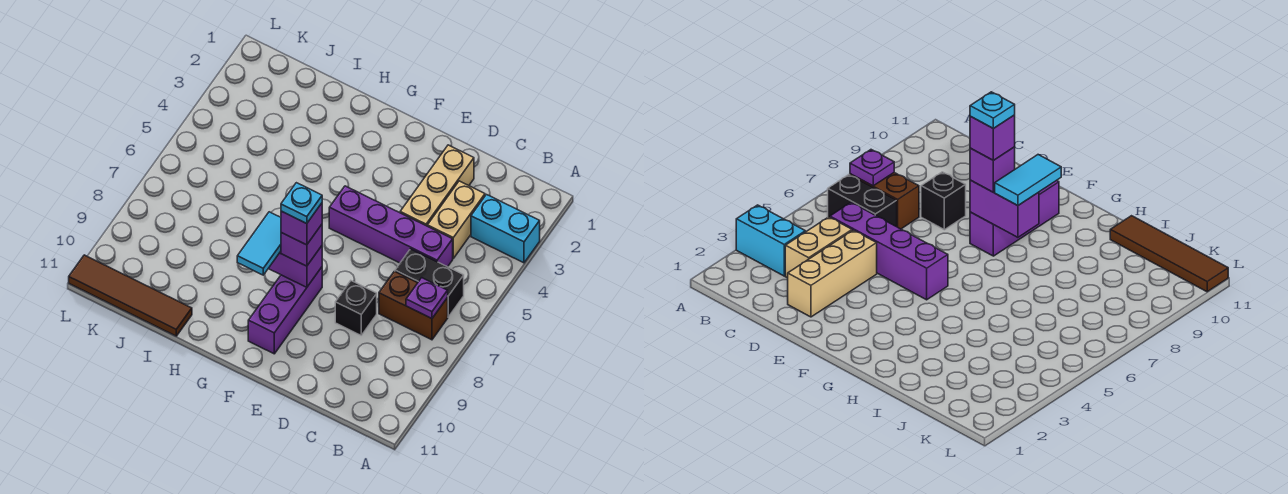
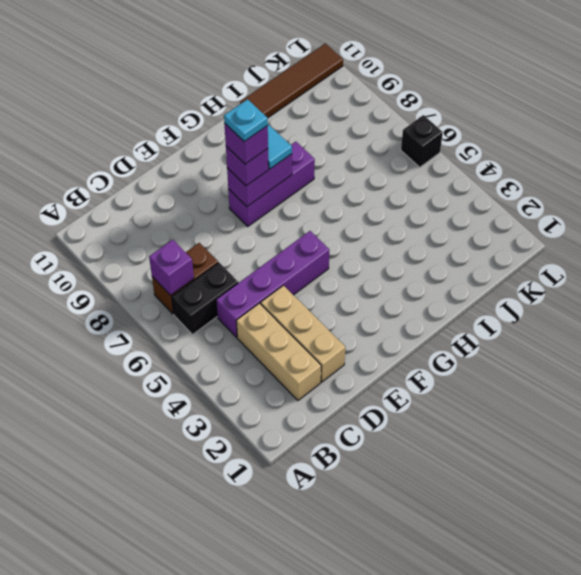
cyan brick A3:B3 level 1 -> none
purple plate B7 level 2 -> purple brick B7 level 2
tan brick C3:C4 level 1 -> tan brick C2:C4 level 1
black brick D8 level 1 -> black brick L6 level 1
purple brick F8:F10 level 1 -> purple brick F8:H8 level 1

